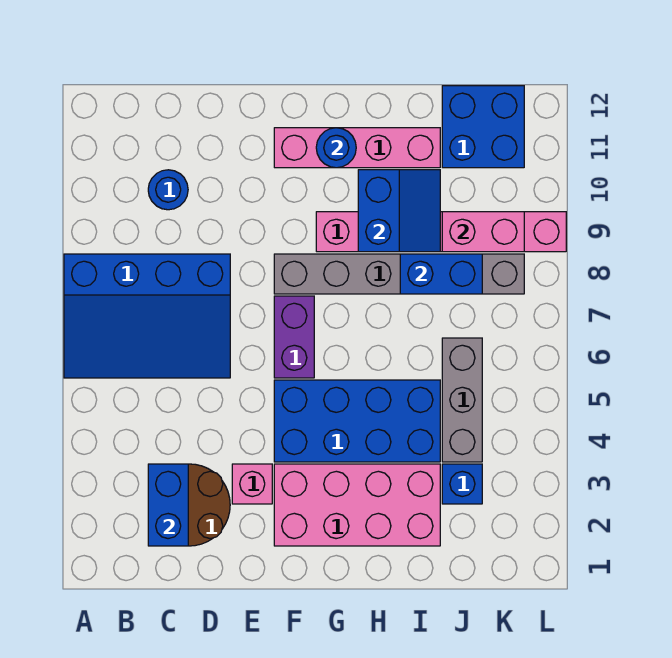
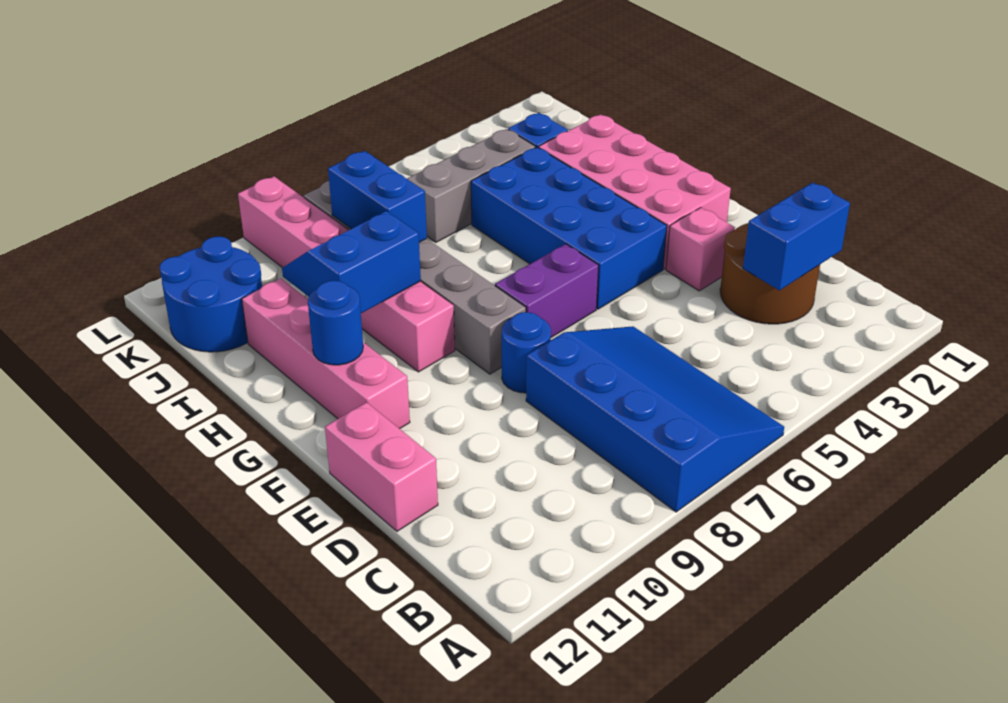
blue round brick C10 level 1 -> blue round brick E8 level 1
pink brick J9:K9 level 2 -> pink brick D12:E12 level 1
blue brick J11:K12 level 1 -> blue round brick J11:K12 level 1

